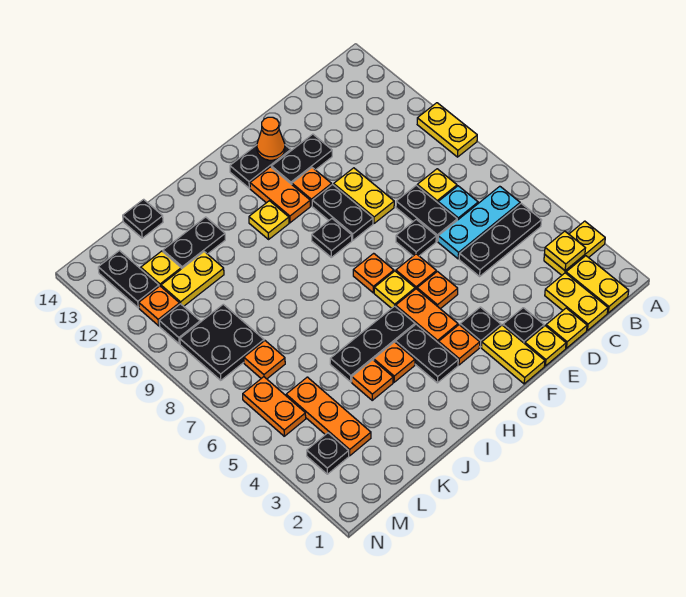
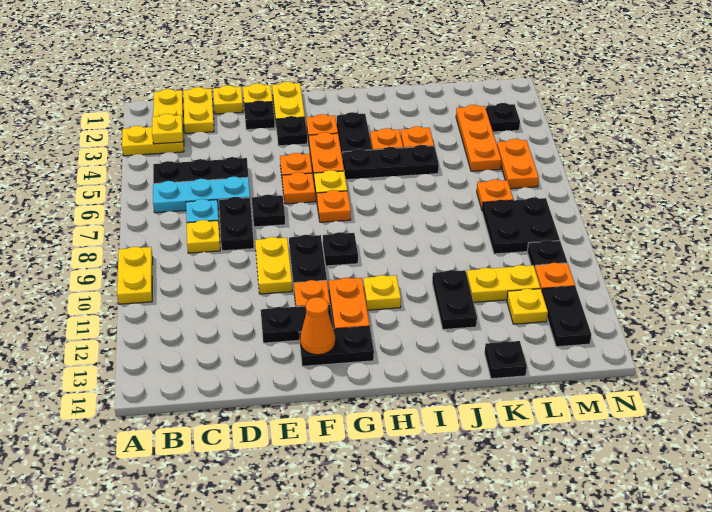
black plate J12:K12 level 1 -> black plate J11:J12 level 1

